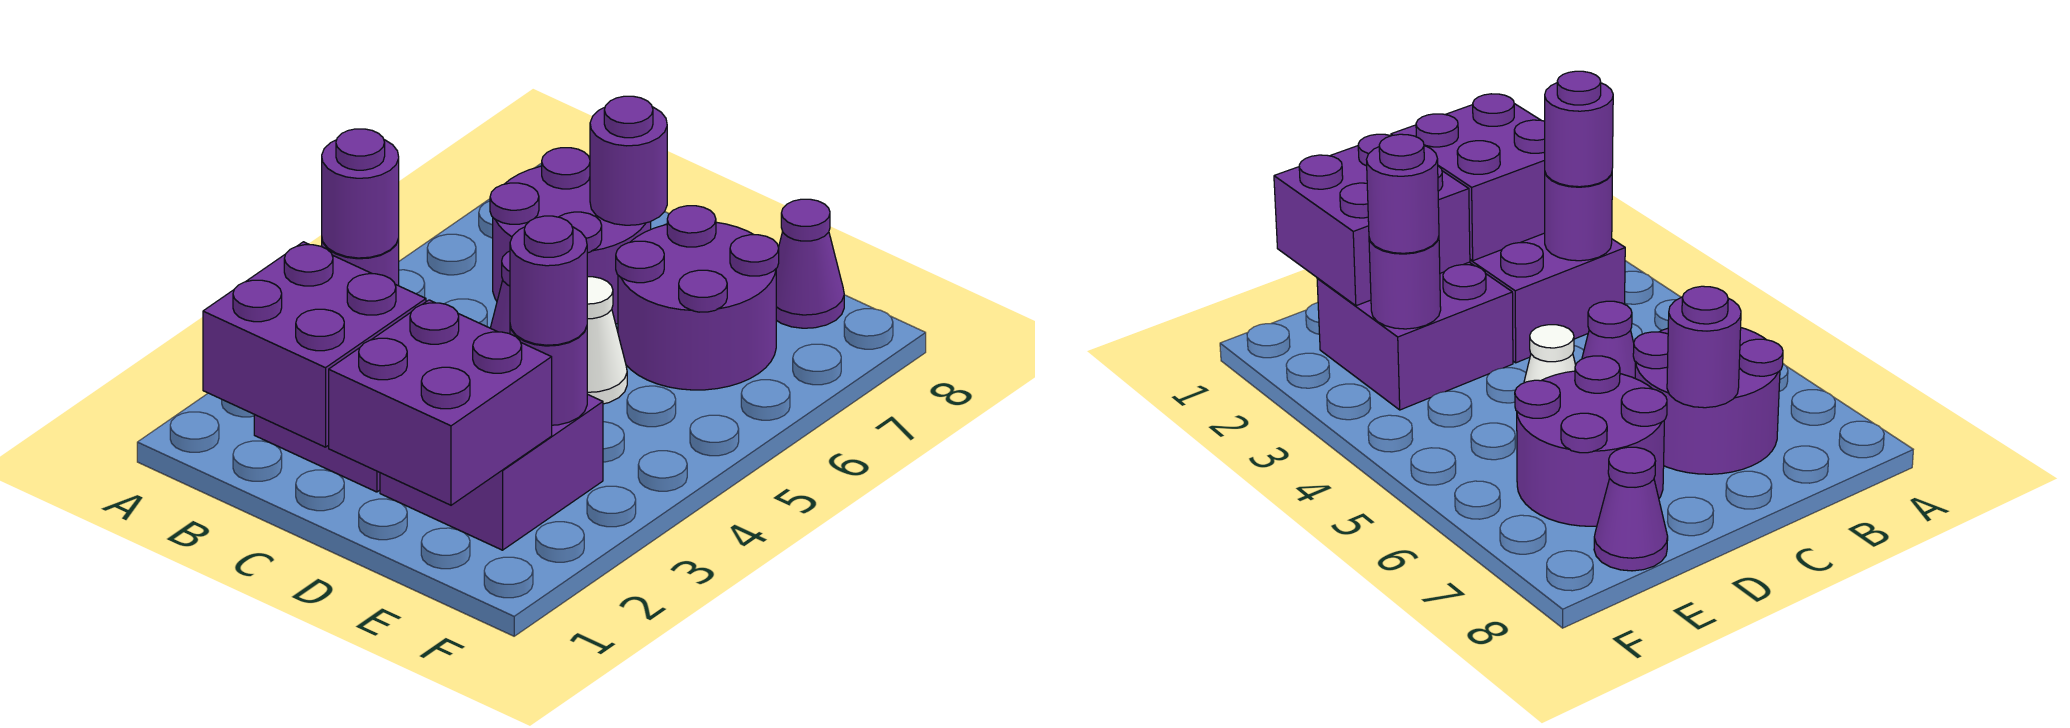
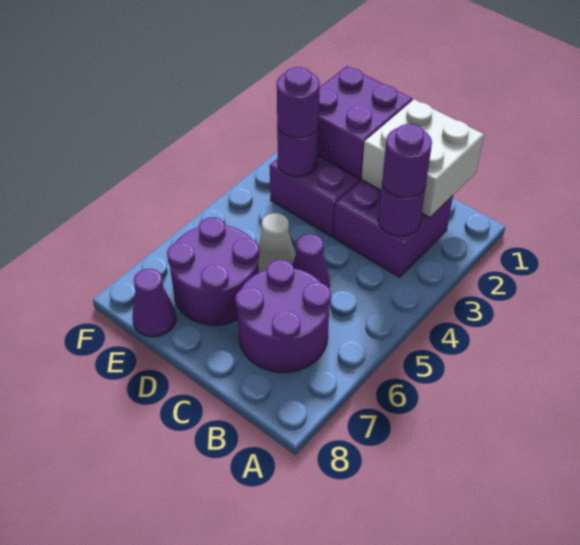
purple brick B1:C2 level 2 -> white brick B1:C2 level 2
purple round brick C7 level 2 -> none

